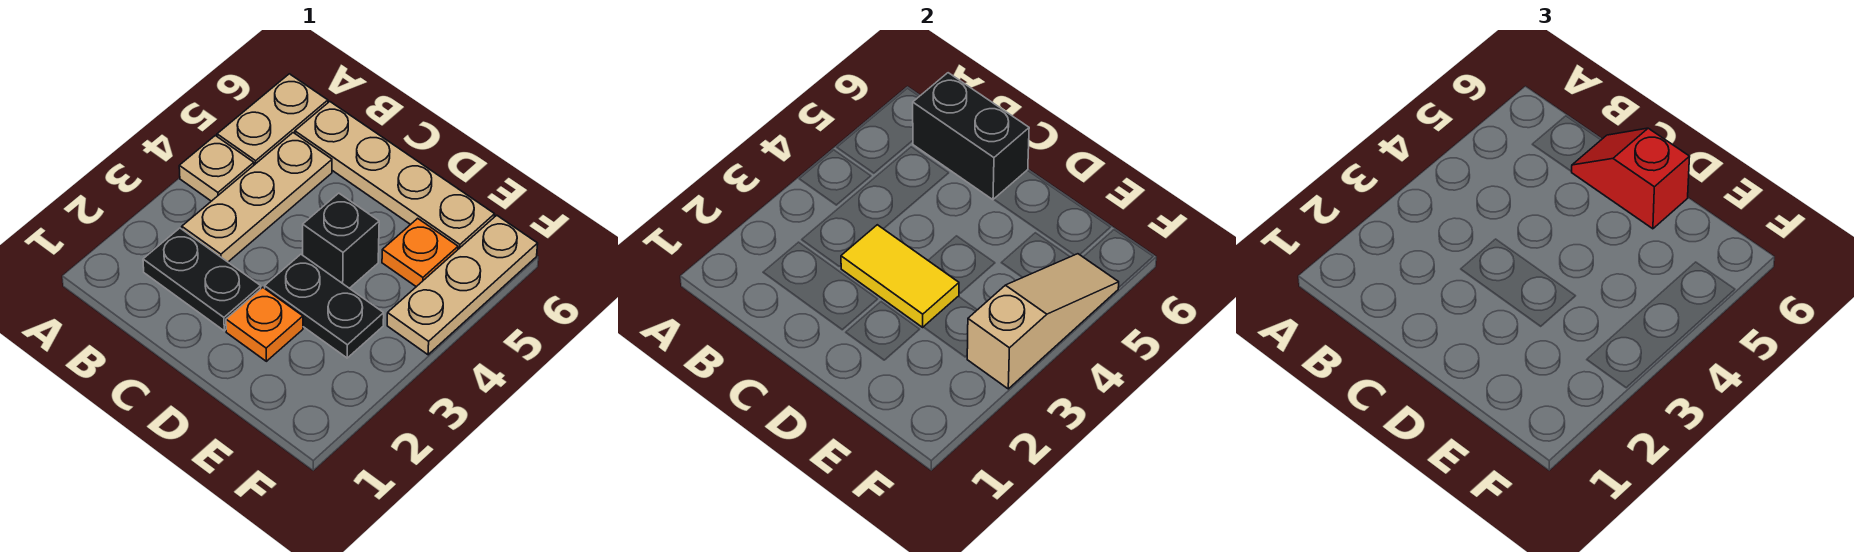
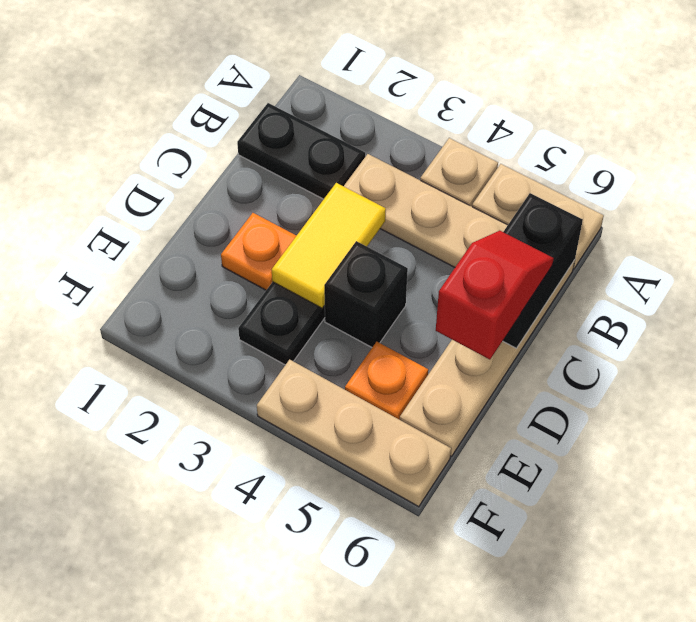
black plate B2:C2 level 1 -> black plate B1:B2 level 1
tan slope F3:F5 level 2 top 3 -> none

